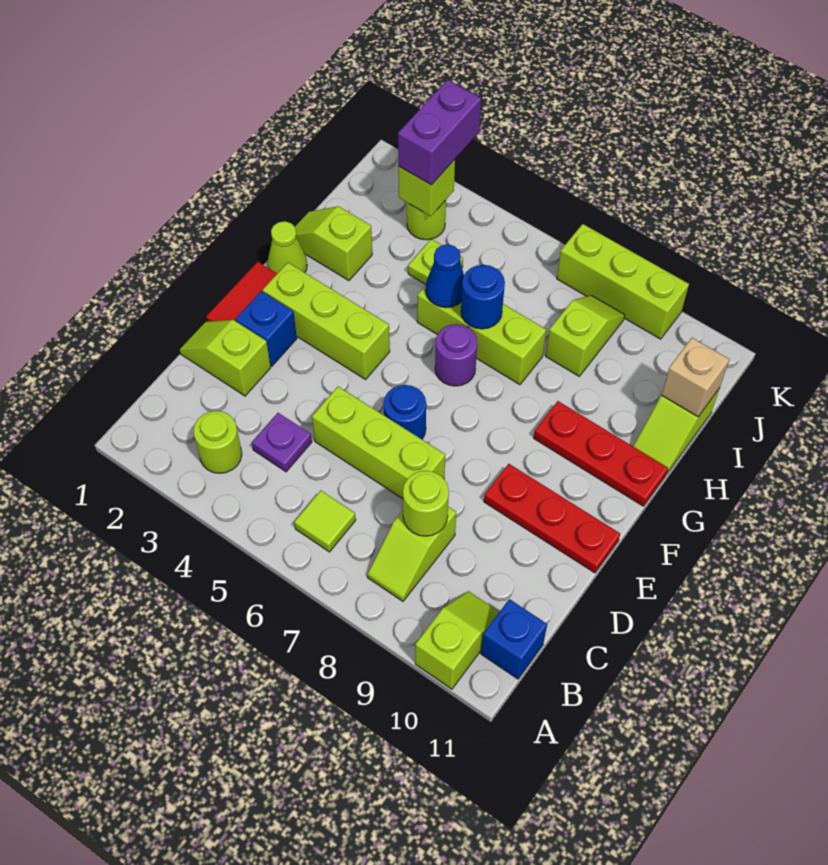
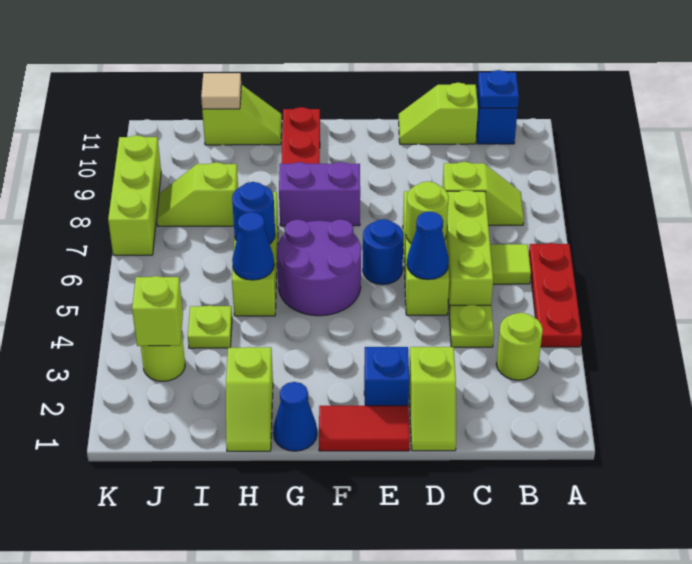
lime slope A10:B10 level 1 top A -> lime slope C11:D11 level 1 top C
none -> blue plate B11 level 2
purple plate C4 level 1 -> lime plate C4 level 1
lime round brick C8 level 2 -> lime round brick D6 level 2
none -> blue cone D5 level 2
red plate E9:E11 level 1 -> red plate A4:A6 level 1
lime brick F2:F4 level 1 -> lime brick C5:C7 level 1
lime cone G1 level 1 -> blue cone G1 level 1
purple round brick G6 level 1 -> purple round brick F5:G6 level 1
tan brick I11 level 2 -> tan tile I11 level 2
purple brick J3:K3 level 3 -> purple brick F8:G8 level 1

